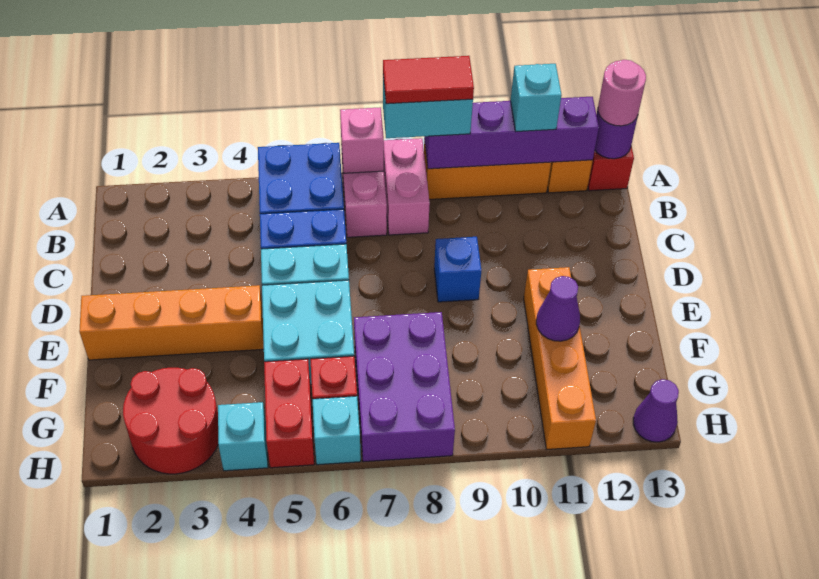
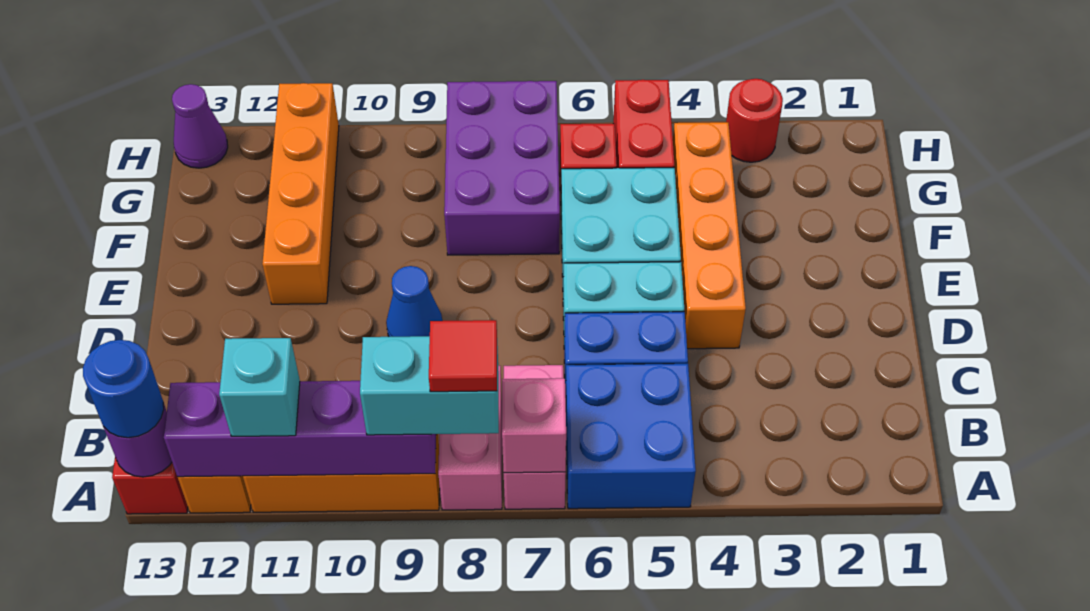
red tile A8:A9 level 4 -> red tile A8 level 4
pink round brick A13 level 3 -> blue round brick A13 level 3
blue brick D9 level 1 -> blue cone D9 level 1
orange brick E1:E4 level 1 -> orange brick D4:G4 level 1
purple cone F11 level 2 -> none
red round brick G2:H3 level 1 -> red round brick H3 level 1
cyan brick H4 level 1 -> none
cyan brick H6 level 1 -> none

